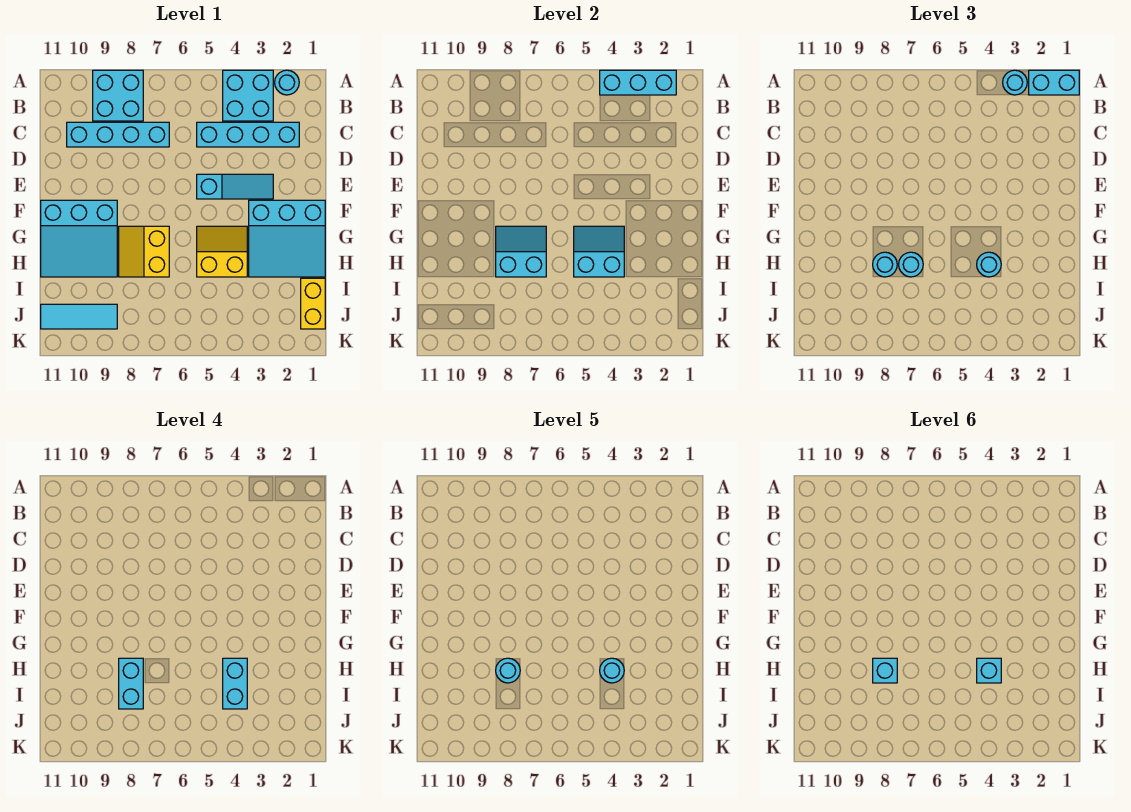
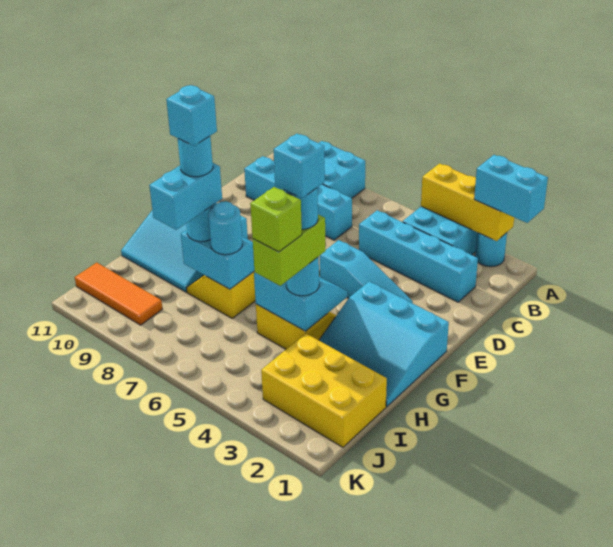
cyan brick A2:A4 level 2 -> yellow brick A2:A4 level 2
cyan round brick A3 level 3 -> none
cyan brick H4:I4 level 4 -> lime brick H4:I4 level 4
yellow brick I1:J1 level 1 -> yellow brick I1:J3 level 1
none -> lime brick I4 level 5
cyan tile J9:J11 level 1 -> orange tile J9:J11 level 1

